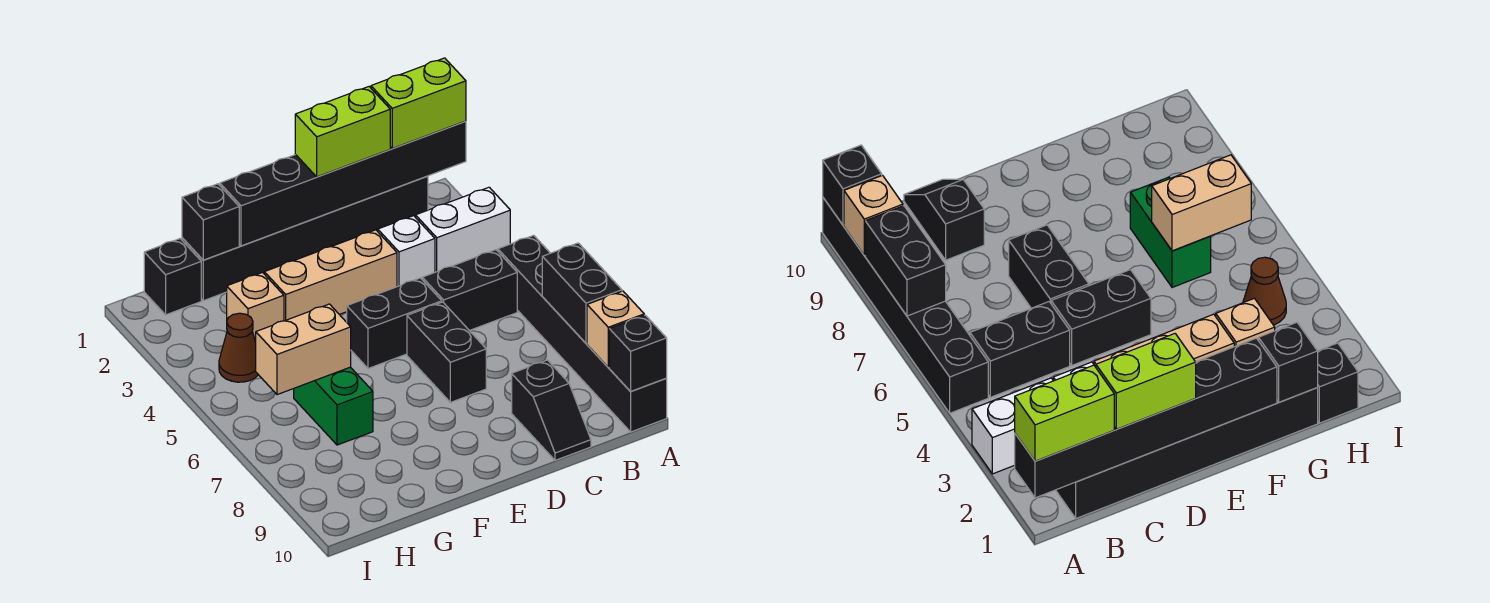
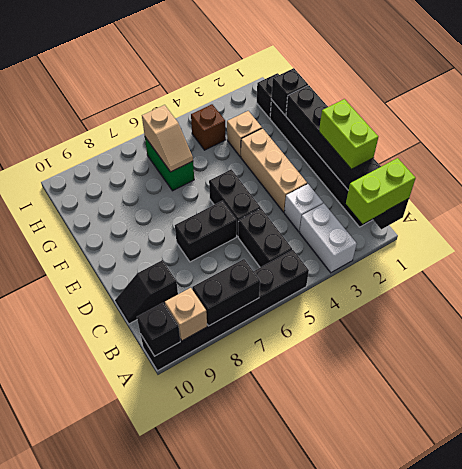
lime brick A1:B1 level 3 -> lime brick A1:A2 level 3
green brick G6:G7 level 1 -> green brick G6:H6 level 1
tan brick G6:H6 level 2 -> tan slope G6:H6 level 2 top H
brown cone H4 level 1 -> brown brick H4 level 1

